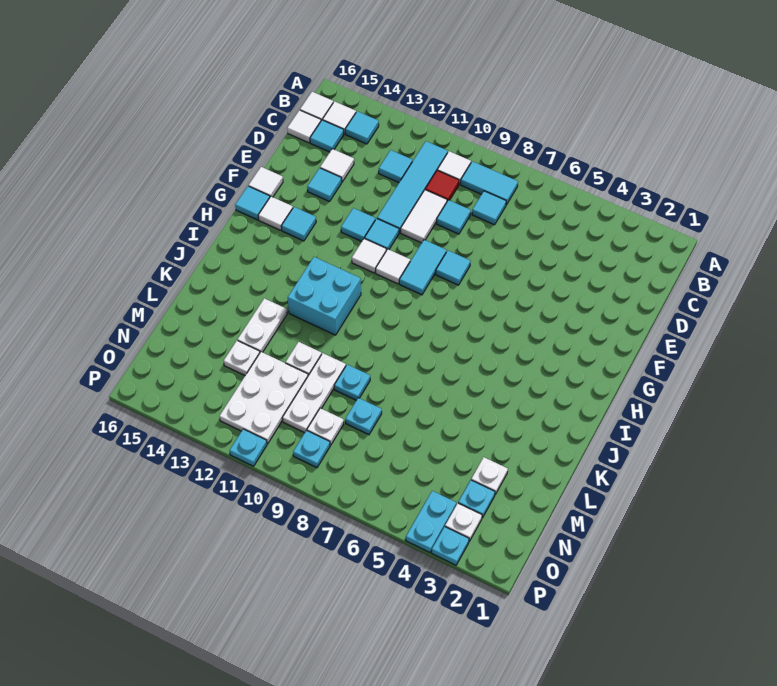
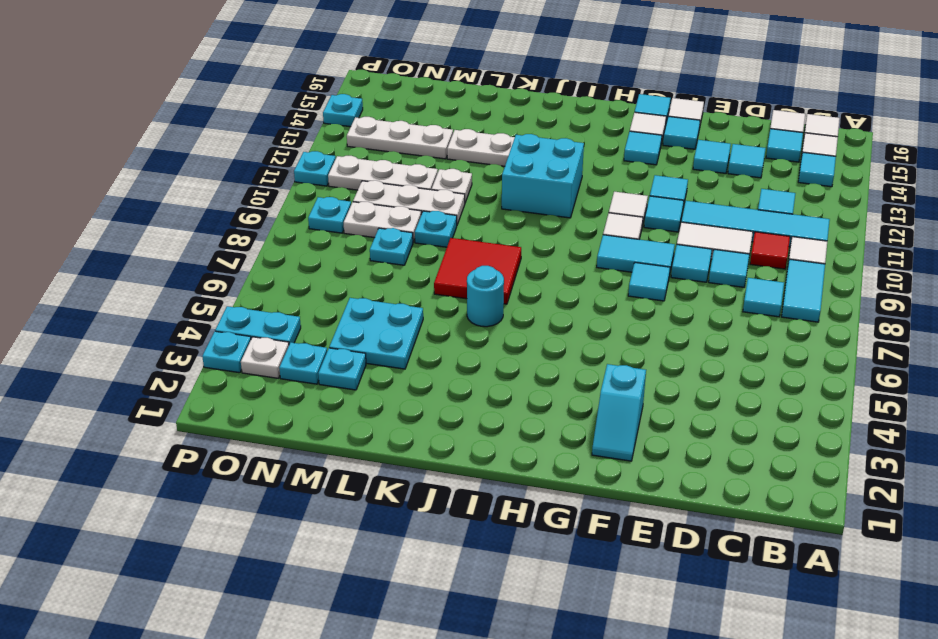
white tile D14 level 1 -> cyan tile D14 level 1
none -> cyan tile E9 level 1
none -> cyan slope F2:F3 level 1 top 3
none -> cyan tile F15 level 1
none -> cyan round brick J6 level 1
none -> red tile J7:K8 level 1
none -> cyan plate L4:M5 level 1
white plate M3 level 1 -> cyan plate M3 level 1
white plate M11:O12 level 1 -> white plate M11:O11 level 1
white plate M13 level 1 -> white plate M13:O13 level 1
white plate N9 level 1 -> white plate M9:N9 level 1
none -> cyan plate P14 level 1

